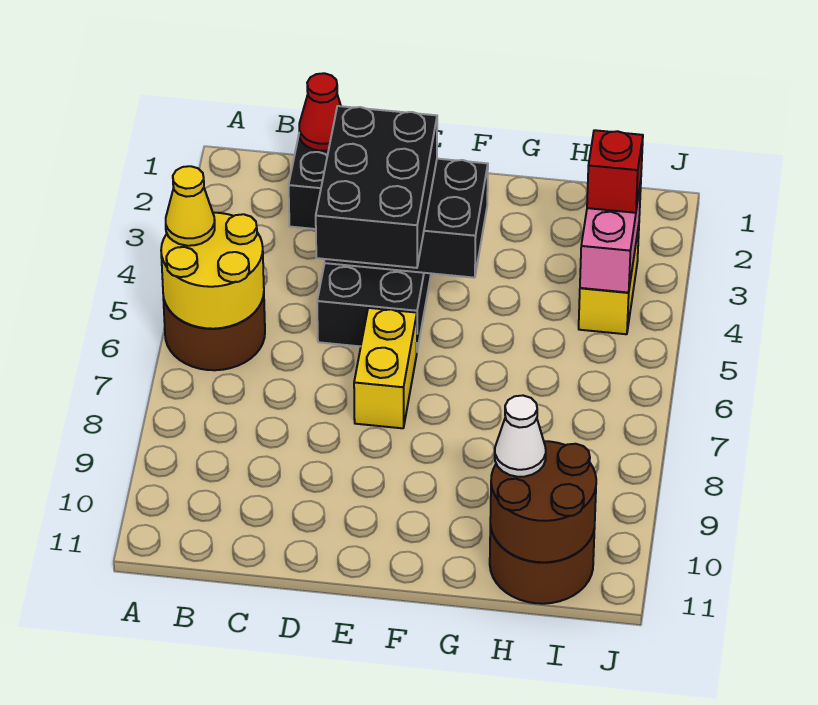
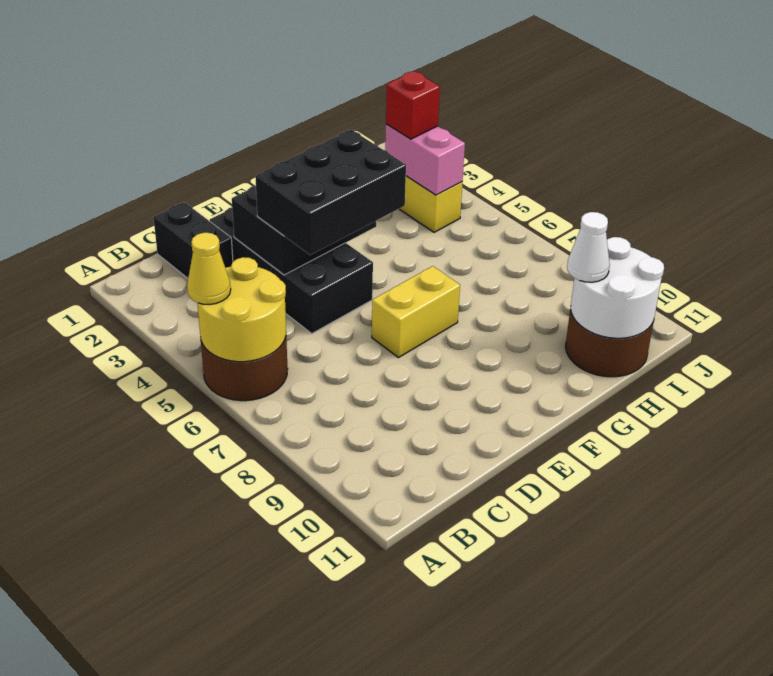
red cone C1 level 2 -> none
black brick D3:E5 level 3 -> black brick D4:F5 level 3
yellow brick E6:E7 level 1 -> yellow brick E7:F7 level 1
brown round brick H10:I11 level 2 -> white round brick H10:I11 level 2

